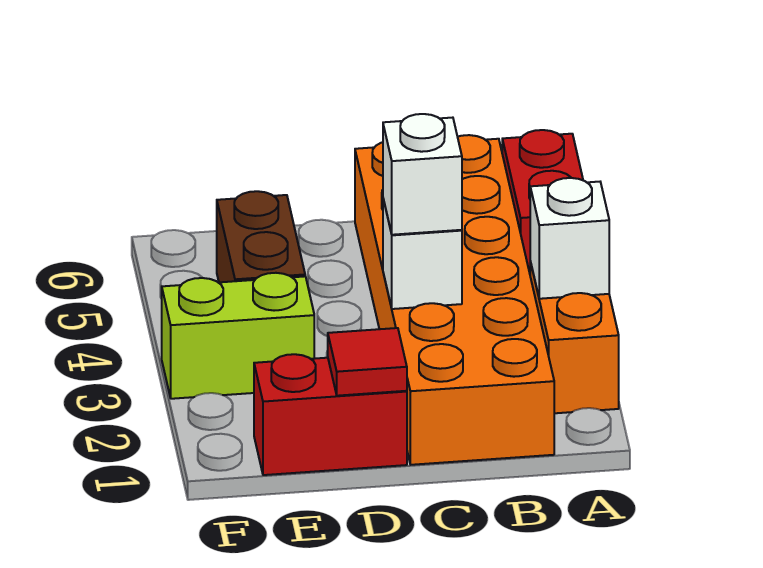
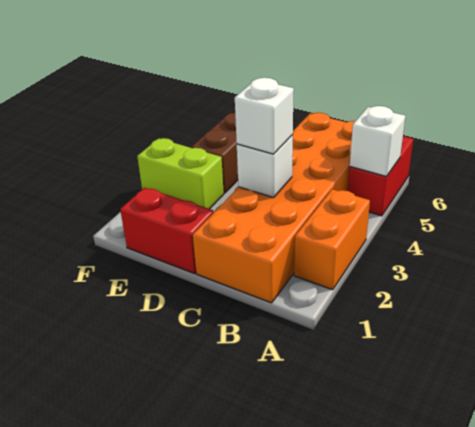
white brick A3 level 2 -> white brick A5 level 2
red tile D1 level 2 -> none

